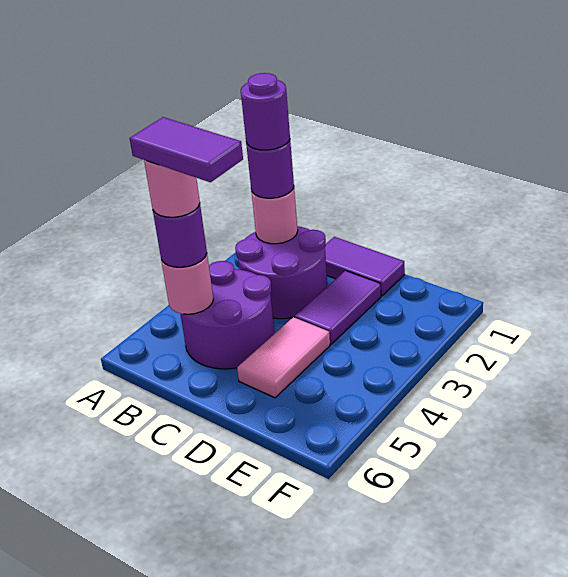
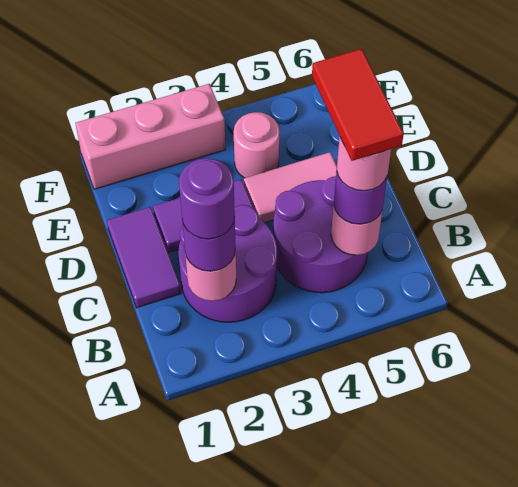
purple tile B5:C5 level 5 -> red tile B5:C5 level 5
none -> pink round brick E4 level 1
none -> pink brick F1:F3 level 1

